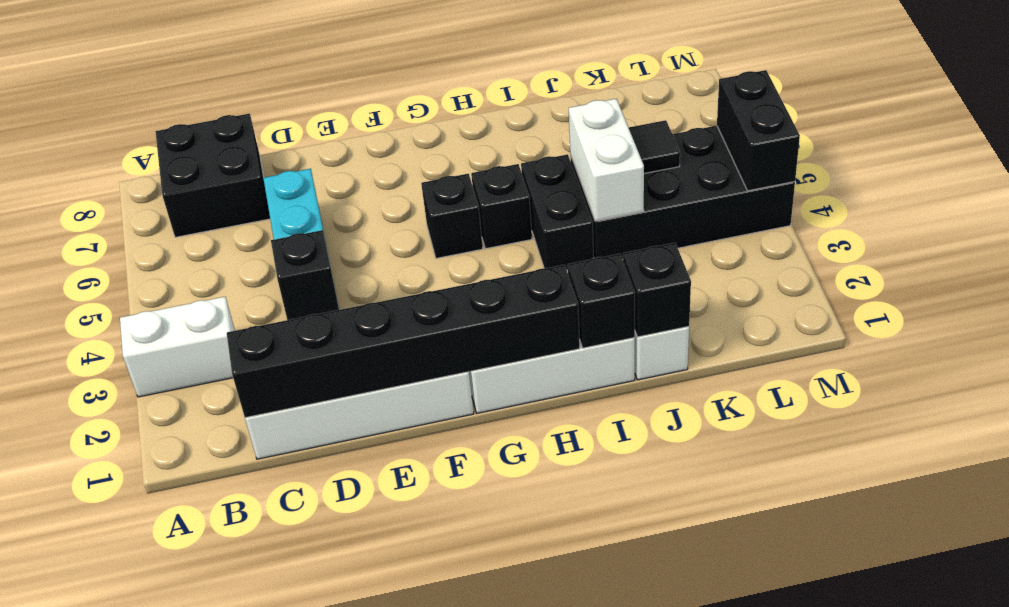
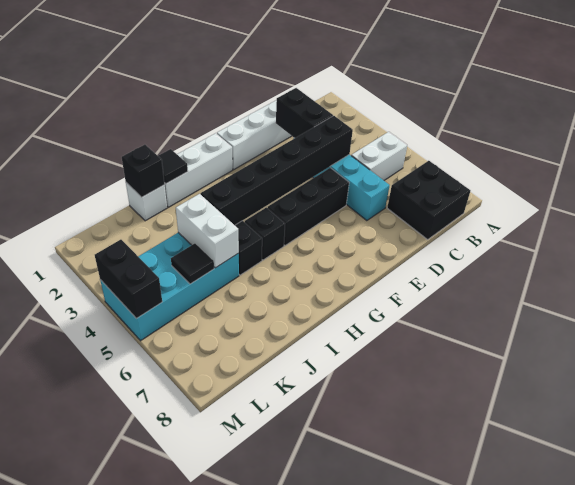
white brick A3:B3 level 1 -> white brick B5:C5 level 1
black brick C1:H1 level 2 -> black brick D4:I4 level 2
black brick D3 level 2 -> black brick D2:D3 level 2
black brick G5 level 1 -> black brick E5:G5 level 1
black brick I1 level 2 -> black tile I1 level 2
black brick J4:M5 level 1 -> cyan brick J4:M5 level 1

